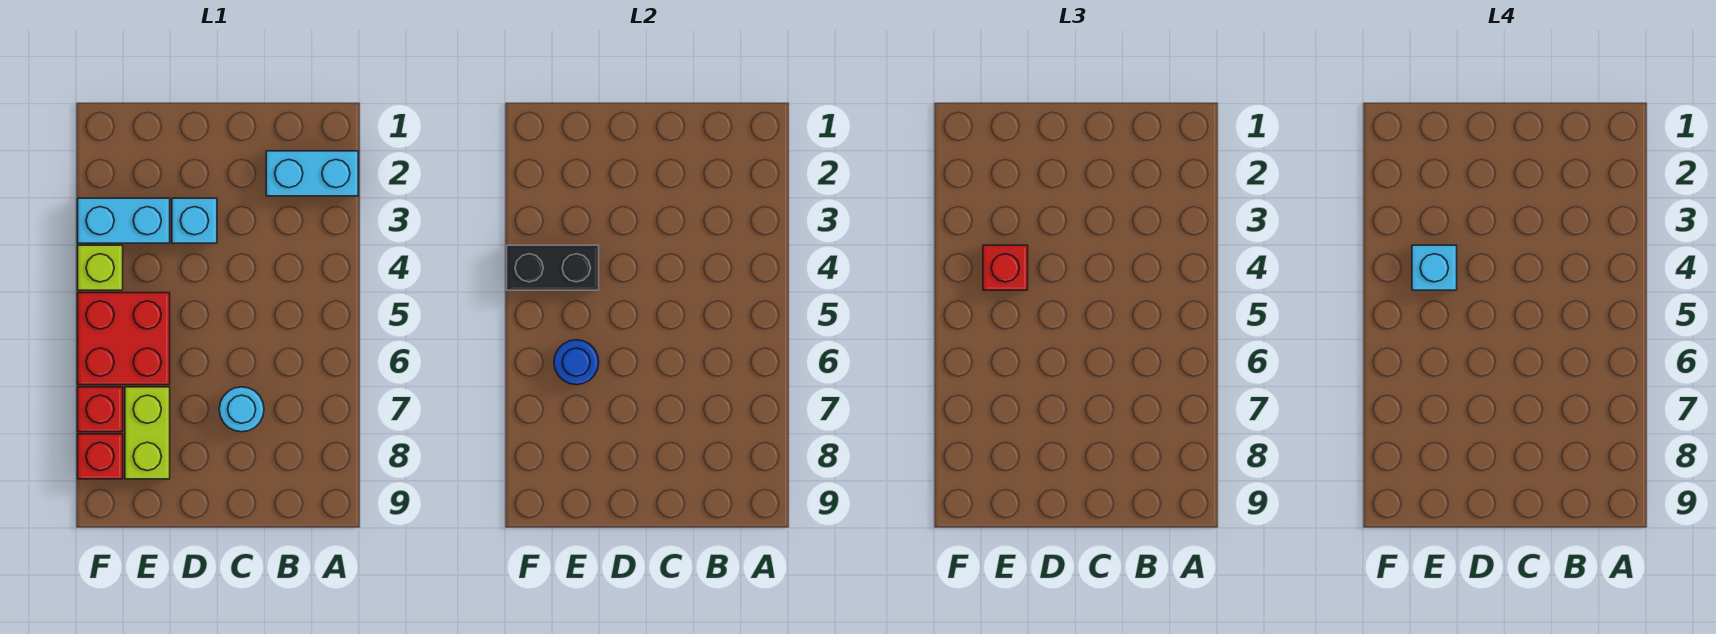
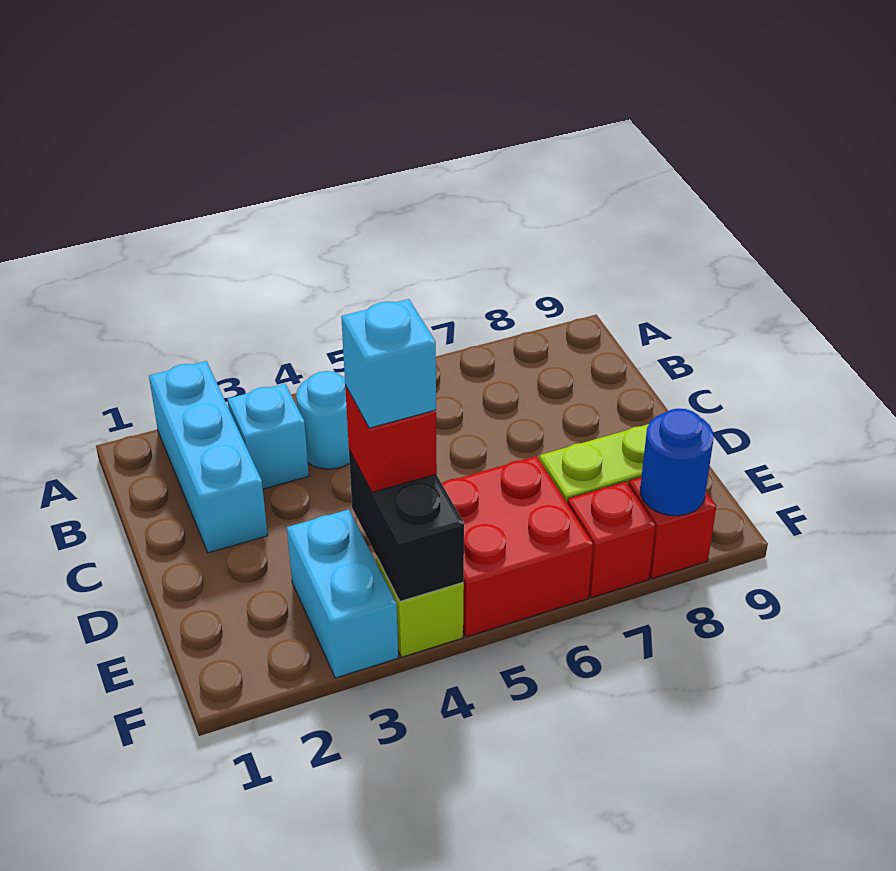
cyan brick A2:B2 level 1 -> cyan brick A2:C2 level 1
cyan round brick C7 level 1 -> cyan round brick B4 level 1
cyan brick D3 level 1 -> cyan brick B3 level 1
blue round brick E6 level 2 -> blue round brick F8 level 2

